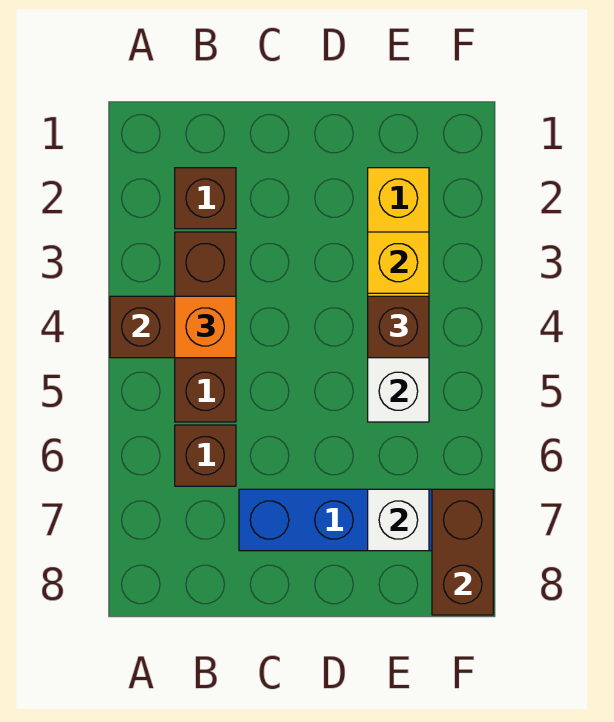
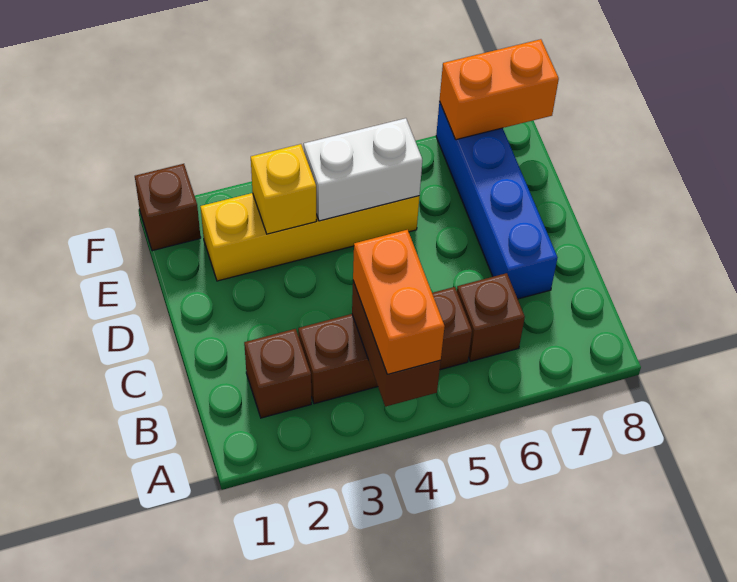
orange brick B4 level 3 -> orange brick A4:B4 level 3
brown brick E4 level 3 -> brown brick F1 level 1
white brick E7 level 2 -> none
brown brick F7:F8 level 2 -> orange brick F7:F8 level 2

